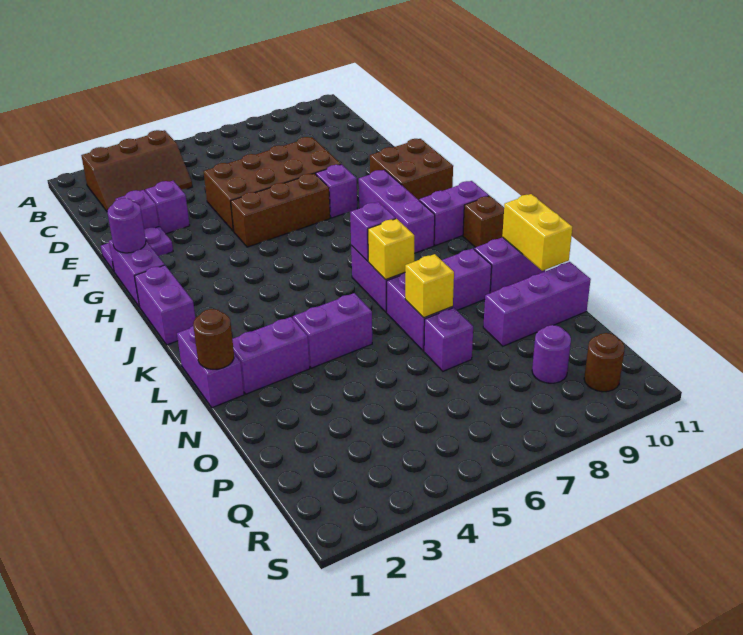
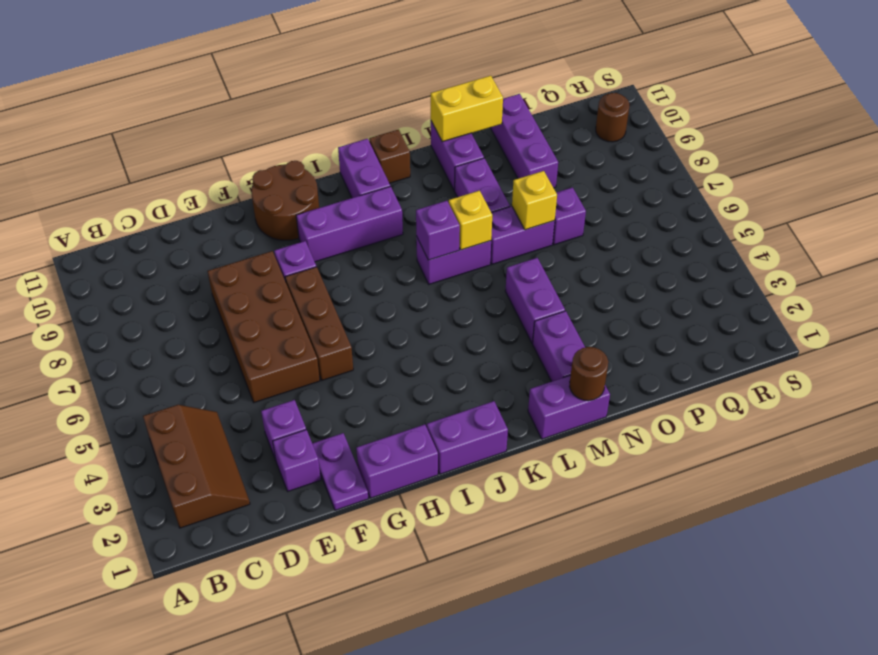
purple round brick G1 level 2 -> none
brown brick G10:H11 level 1 -> brown round brick G10:H11 level 1
purple round brick Q9 level 1 -> none

